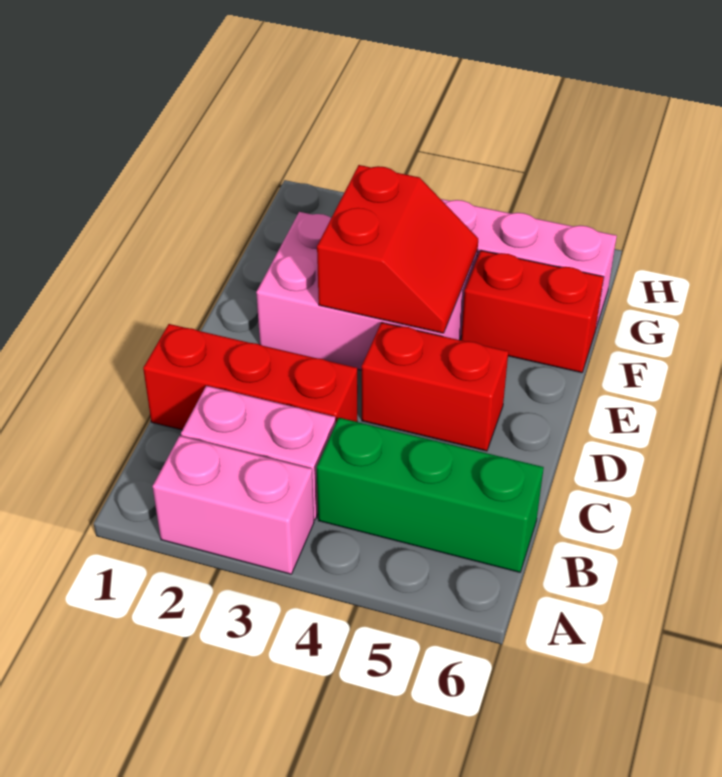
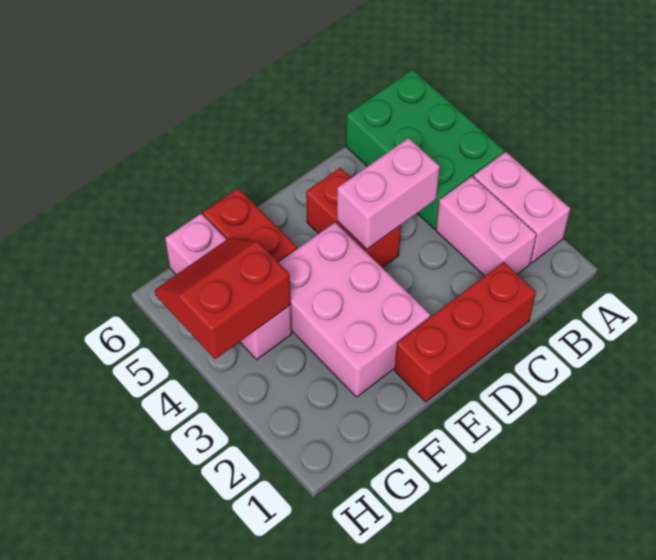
green brick B4:B6 level 1 -> green brick A4:B6 level 1
red brick C1:C3 level 1 -> red brick C1:E1 level 1
none -> pink brick C4:D4 level 2
red slope E3:F4 level 2 top 3 -> red slope G4:H5 level 2 top 4

